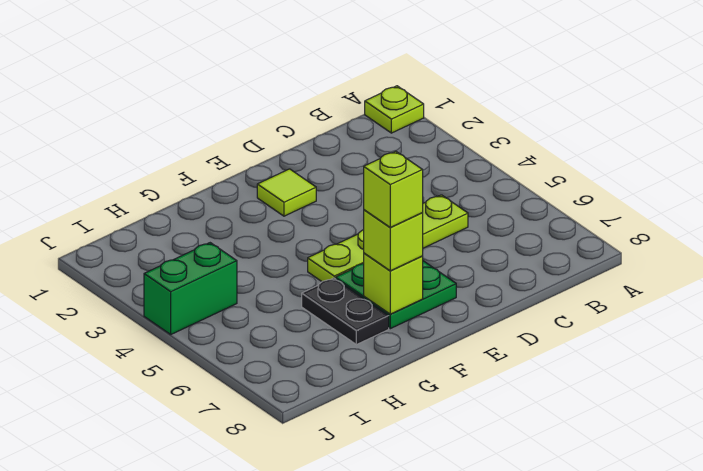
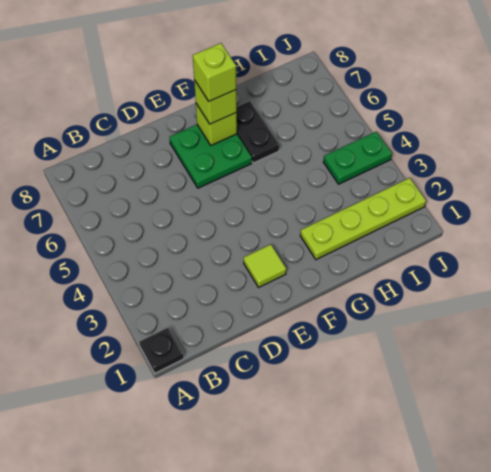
lime plate A1 level 1 -> black plate A1 level 1
lime plate C5:F5 level 1 -> lime plate G2:J2 level 1
green brick I4:J4 level 1 -> green plate I4:J4 level 1

